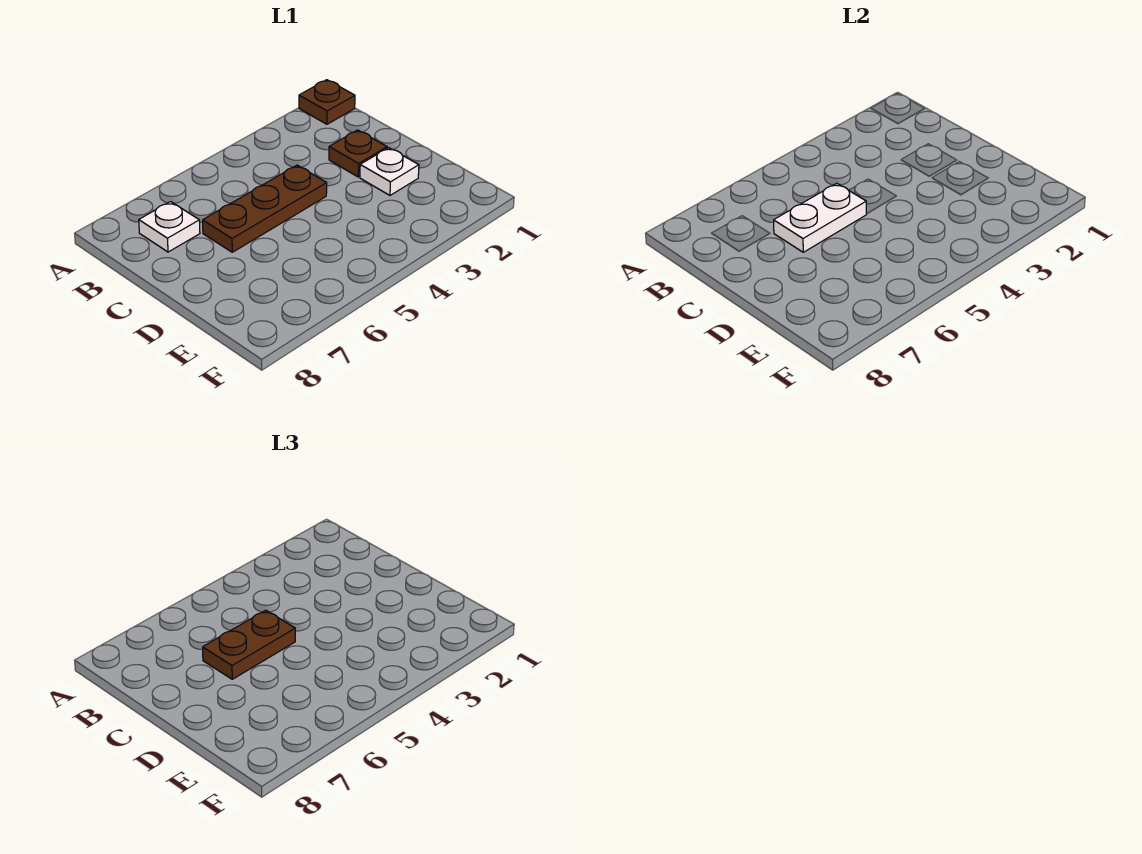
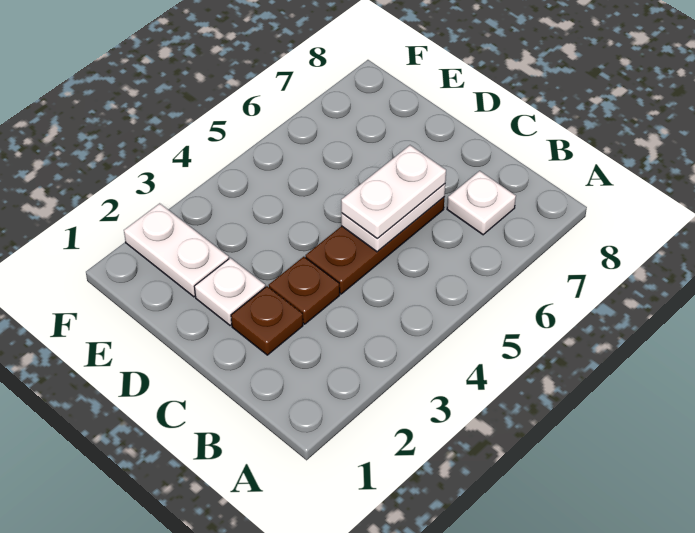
brown plate A1 level 1 -> brown plate C3 level 1
brown plate C5:C6 level 3 -> white plate C5:C6 level 3
none -> white plate E2:F2 level 1

